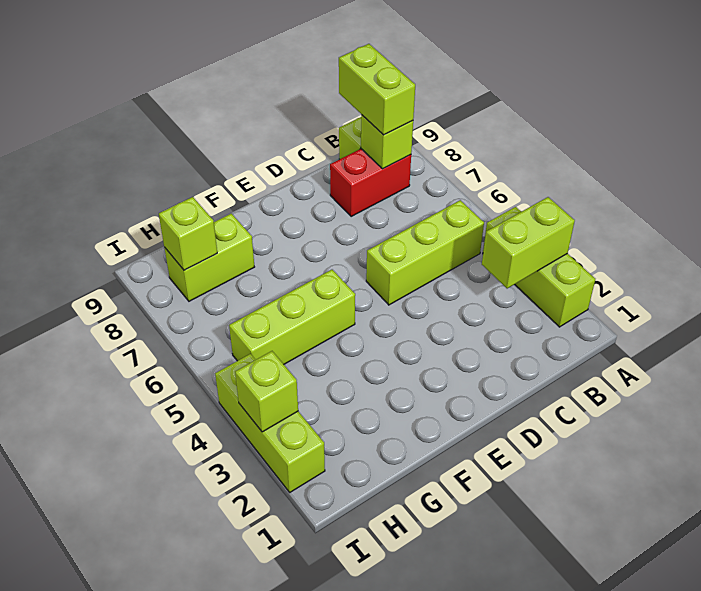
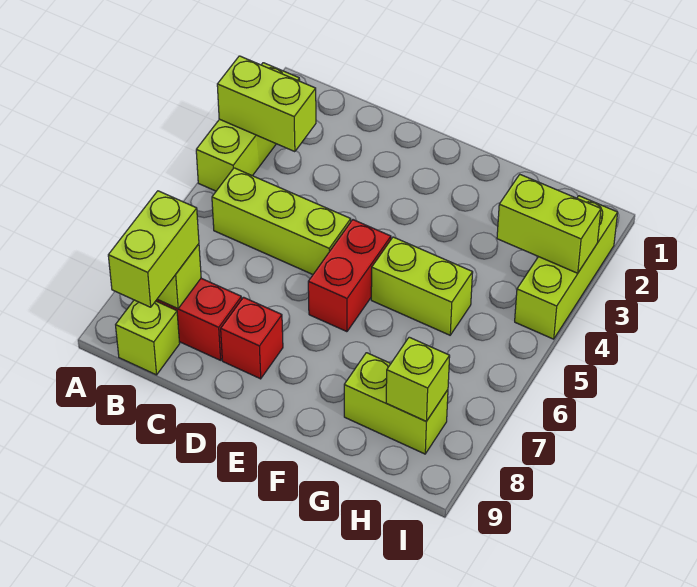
none -> red brick D8 level 1
none -> red brick E5:E6 level 1
lime brick F5:H5 level 1 -> lime brick F5:G5 level 1
lime brick I3 level 2 -> lime brick H3:I3 level 2

